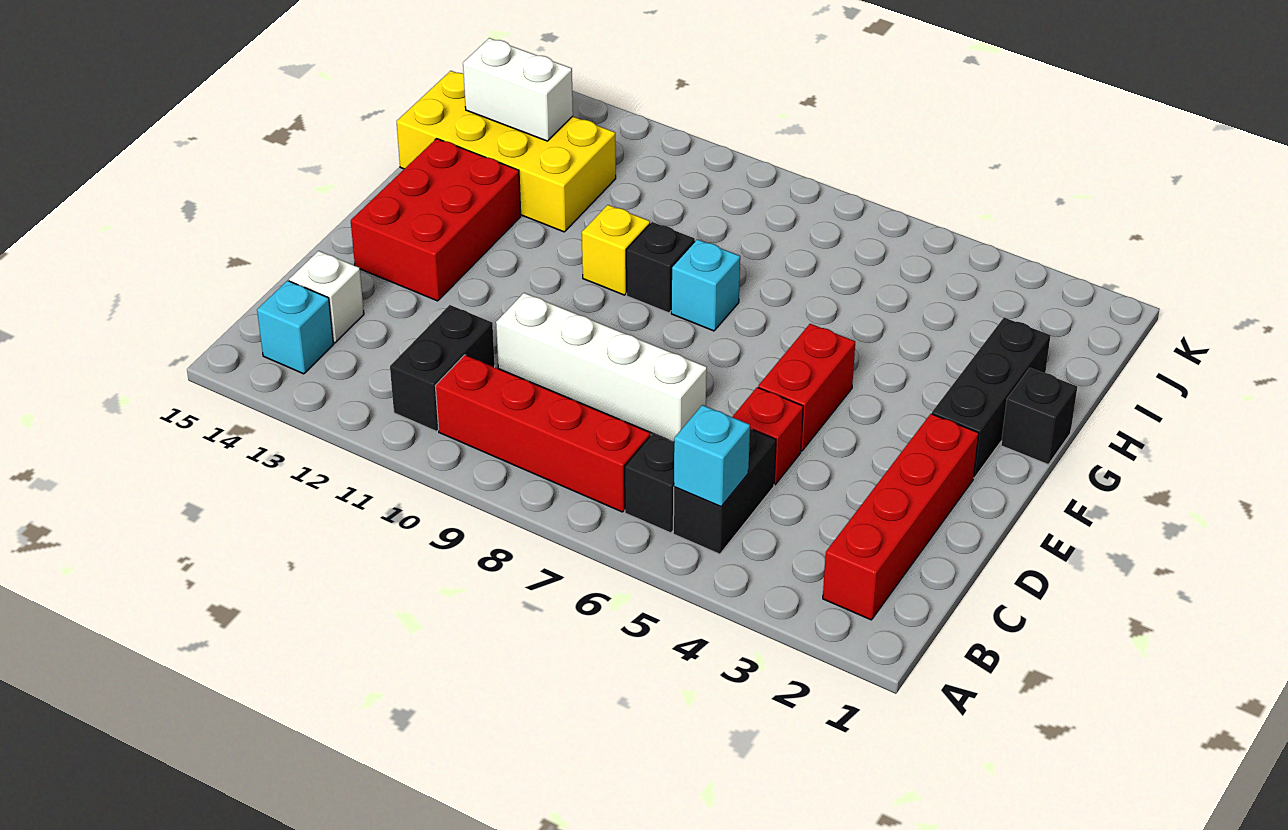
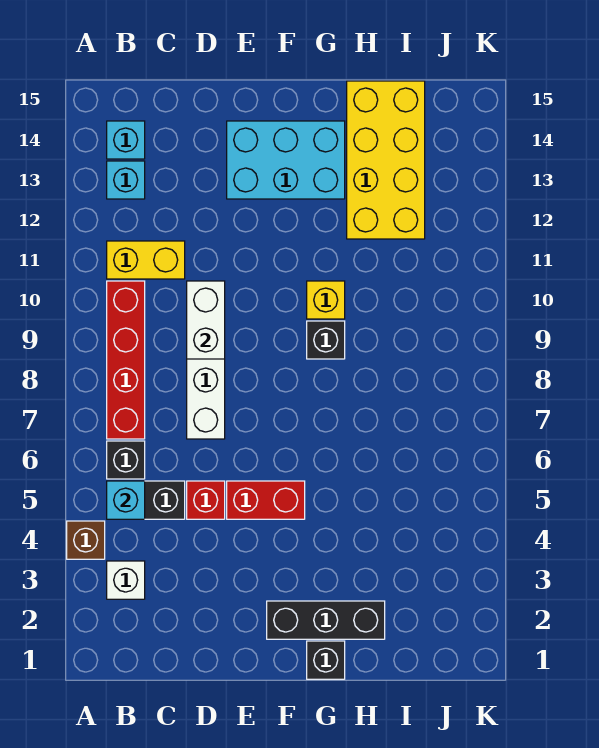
none -> brown brick A4 level 1
red brick B2:E2 level 1 -> none
black brick B11:C11 level 1 -> yellow brick B11:C11 level 1
white brick C14 level 1 -> white brick B3 level 1
red brick E13:G14 level 1 -> cyan brick E13:G14 level 1
cyan brick G8 level 1 -> cyan brick B13 level 1
white brick I13:I14 level 2 -> white brick D9:D10 level 2

